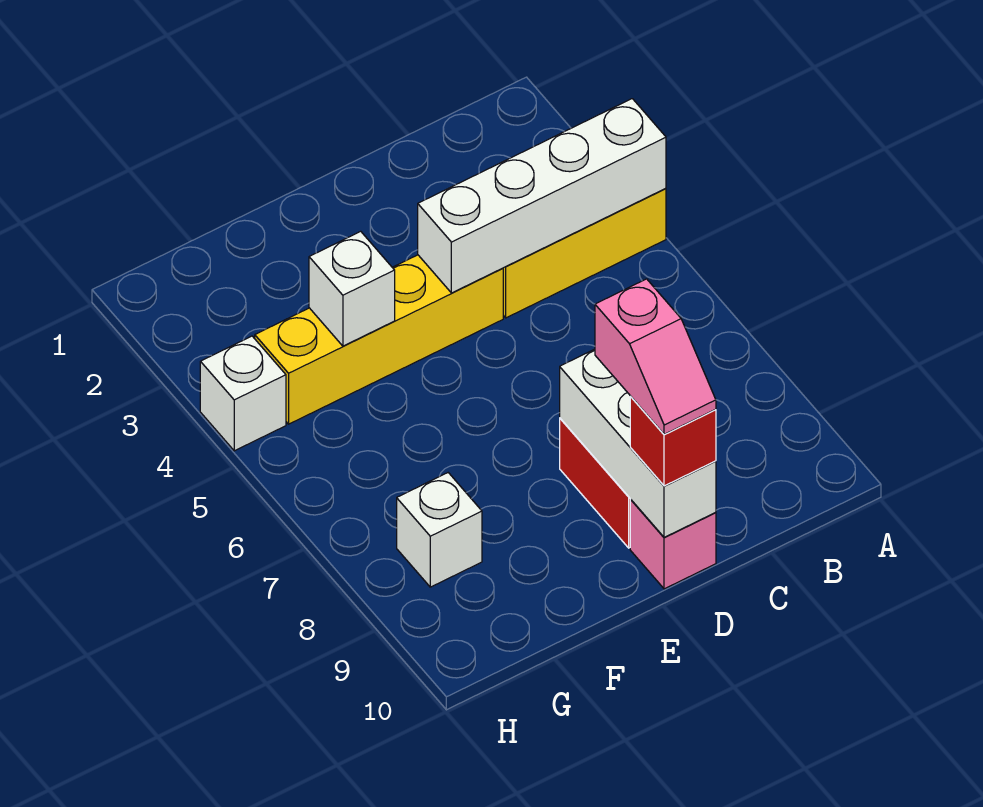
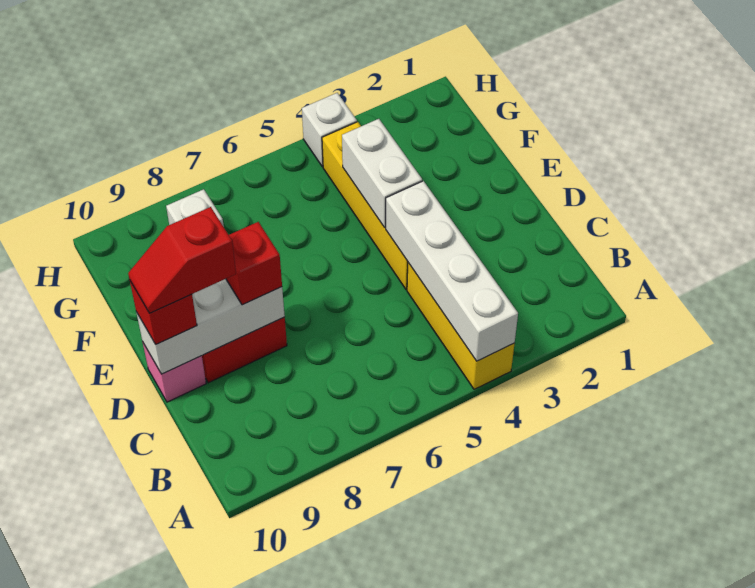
none -> red brick D8 level 3
pink slope D9:D10 level 4 top 9 -> red slope D9:D10 level 4 top 9
white brick F4 level 2 -> white brick E4:F4 level 2

